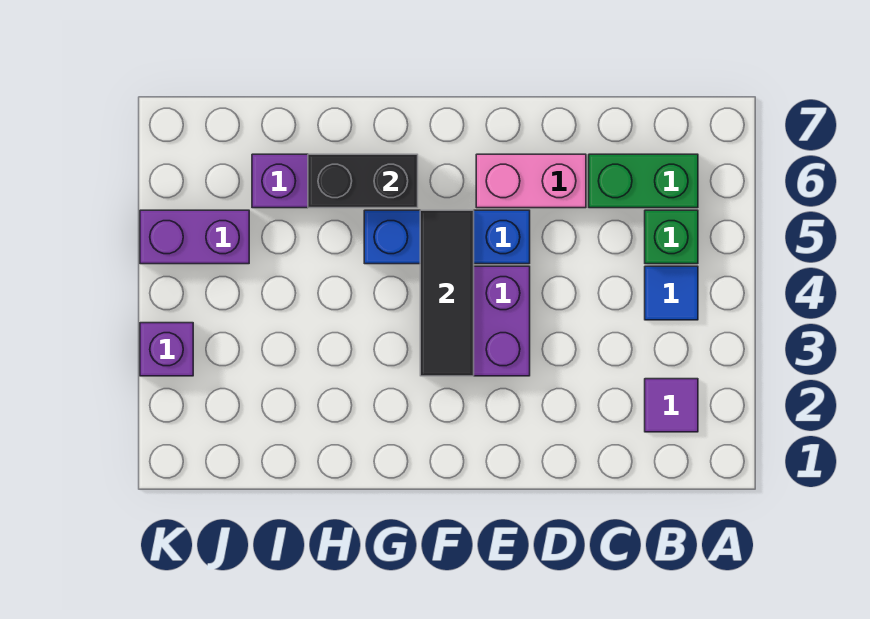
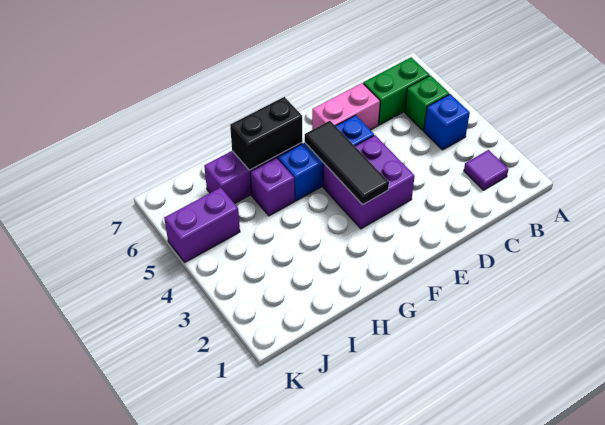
blue tile B4 level 1 -> blue brick B4 level 1
purple brick K3 level 1 -> purple brick H5 level 1

